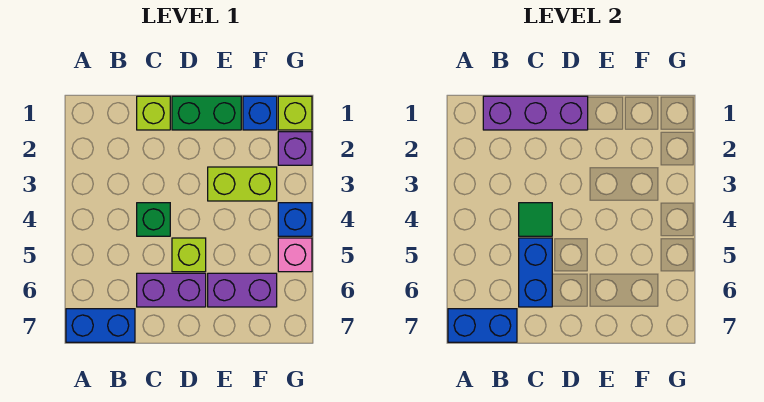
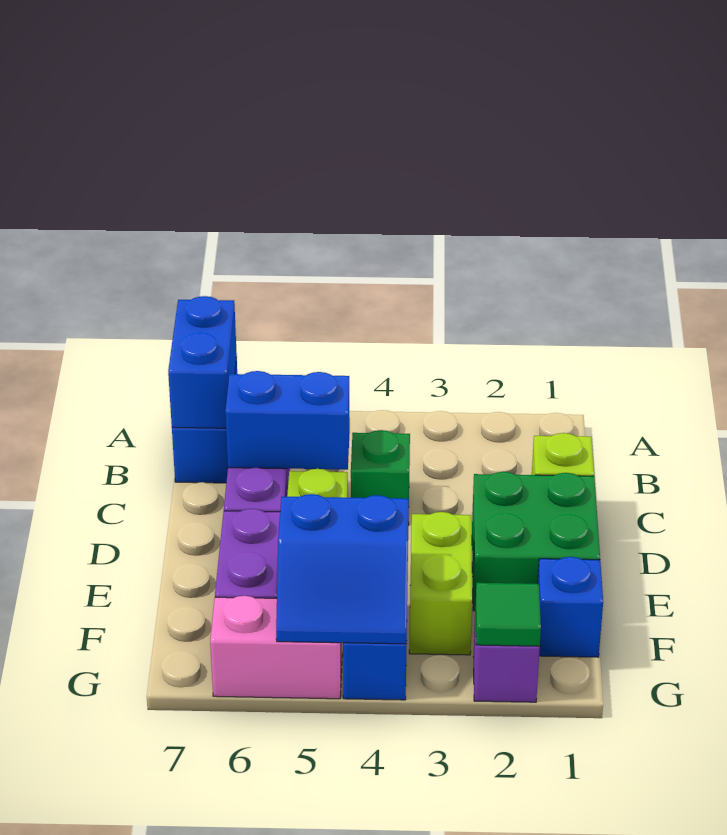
purple brick B1:D1 level 2 -> none
green tile C4 level 2 -> green tile G2 level 2
green brick D1:E1 level 1 -> green brick D1:E2 level 1
none -> blue slope F4:G5 level 2 top F
lime brick G1 level 1 -> none
pink brick G5 level 1 -> pink brick G5:G6 level 1

